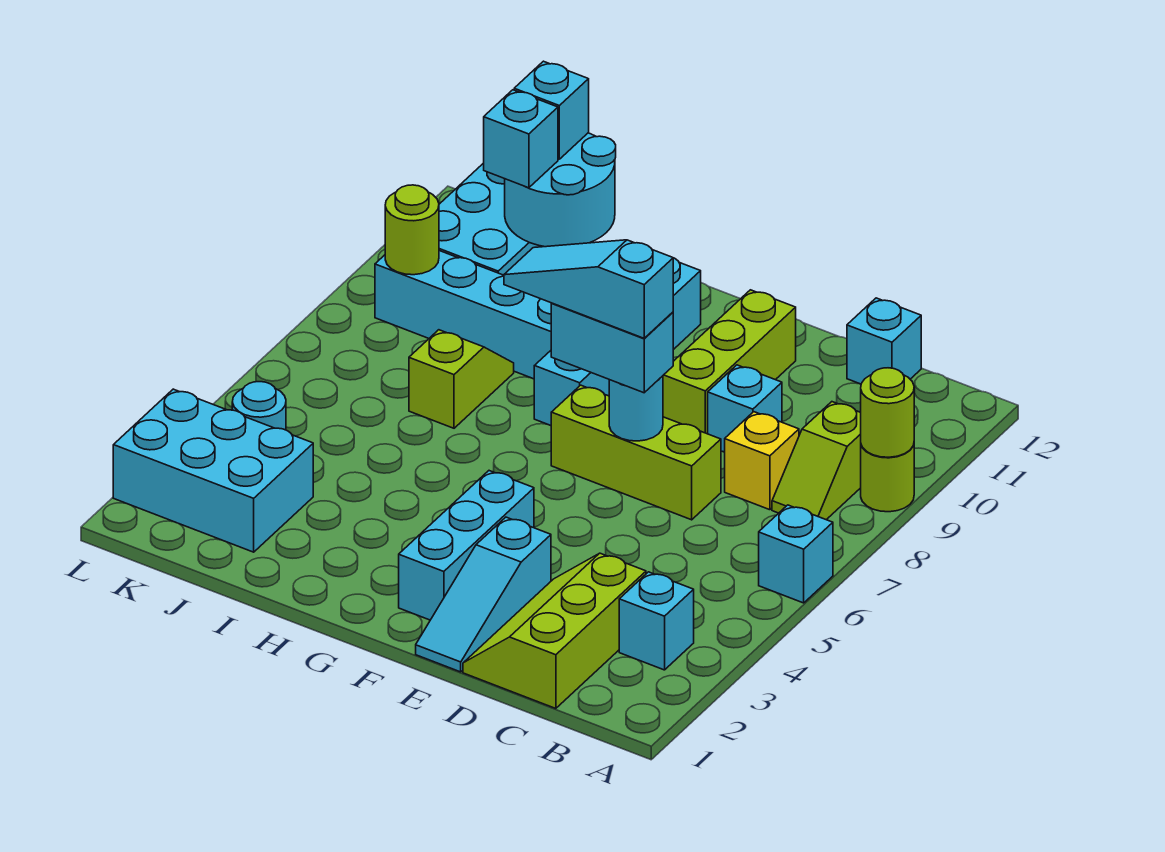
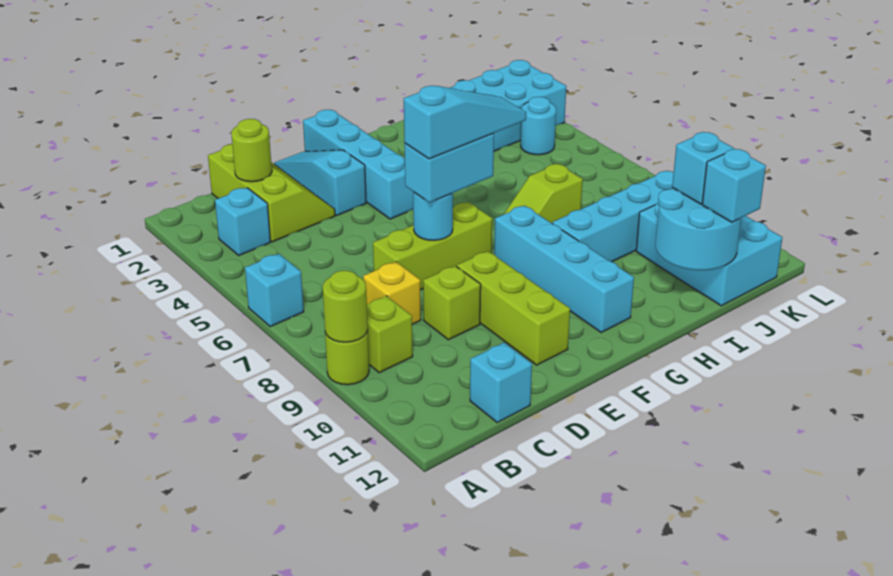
cyan brick D9 level 1 -> lime brick D9 level 1
cyan brick F2:F4 level 1 -> cyan brick F1:F4 level 1
lime slope I7:I8 level 1 top 7 -> lime slope H7:I7 level 1 top I
lime round brick K9 level 2 -> lime round brick C2 level 2

